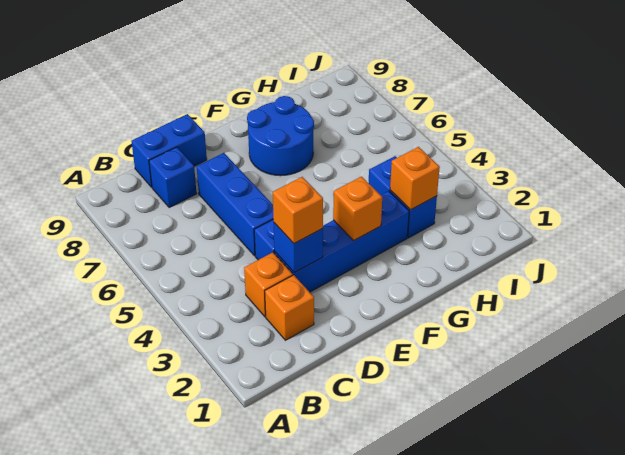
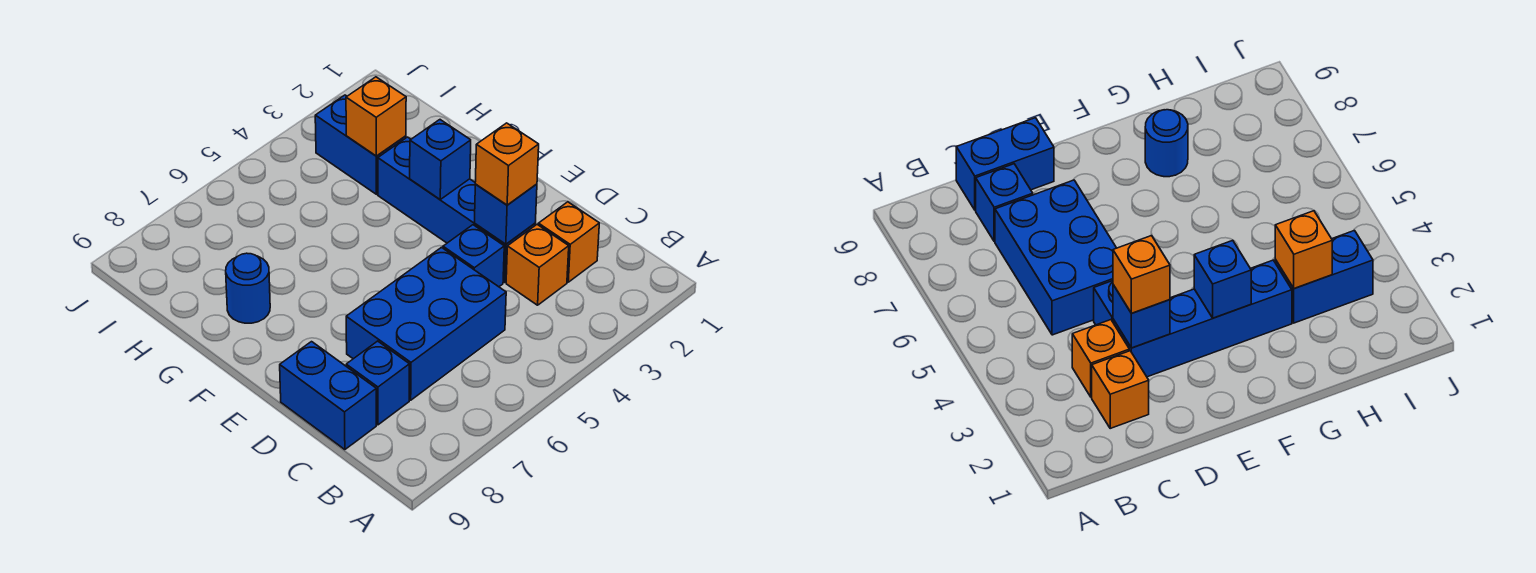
blue brick D5:D7 level 1 -> blue brick C5:D7 level 1
orange brick F3 level 2 -> blue brick F3 level 2
blue round brick F7:G8 level 1 -> blue round brick G8 level 1
blue brick H3:H4 level 1 -> blue brick H3:I3 level 1

